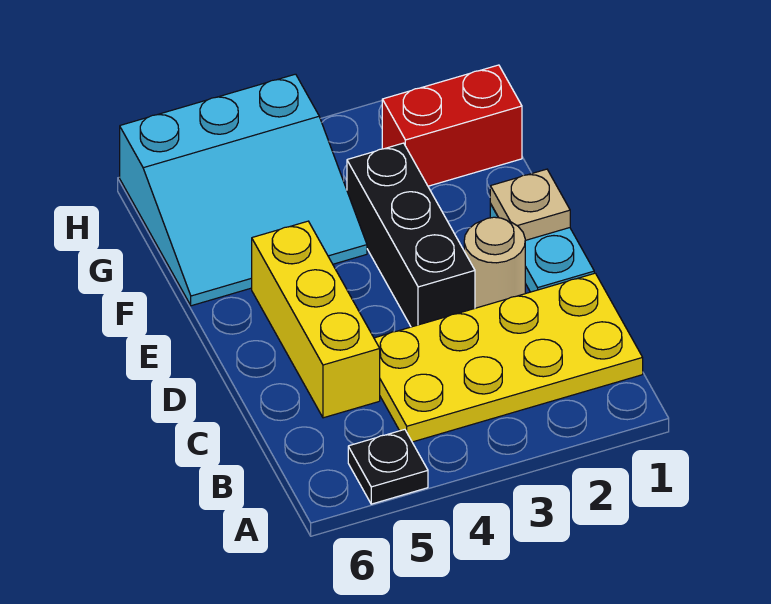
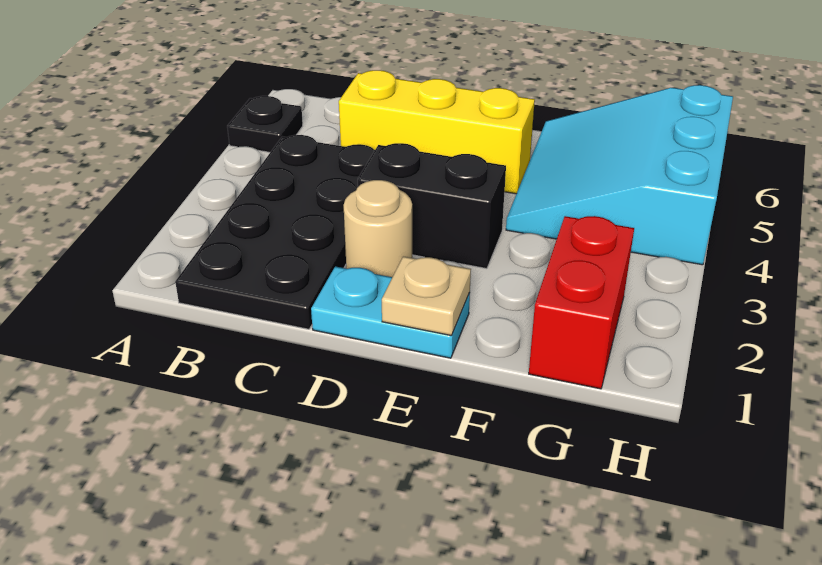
yellow plate B1:C4 level 1 -> black plate B1:C4 level 1
black brick D3:F3 level 1 -> black brick D3:E3 level 1

